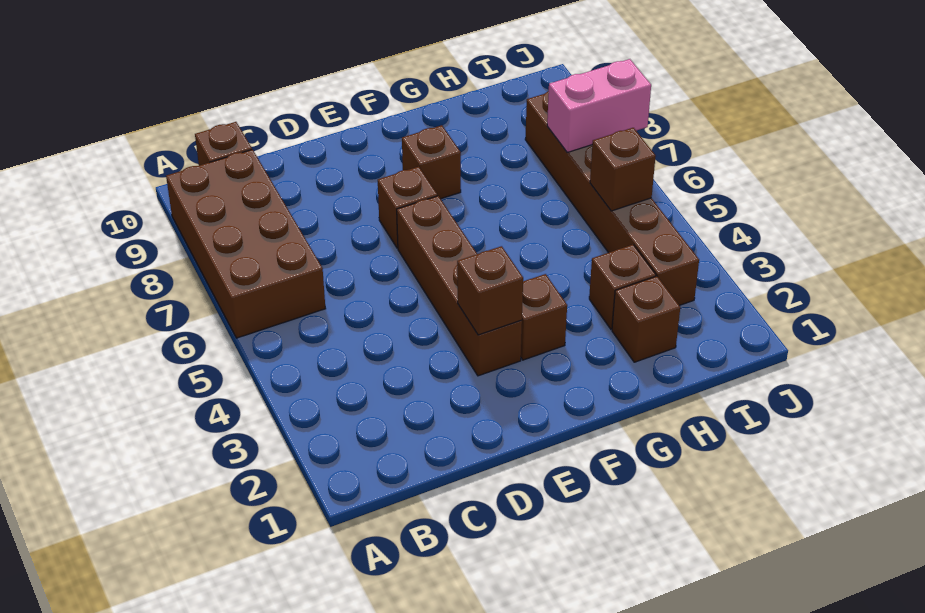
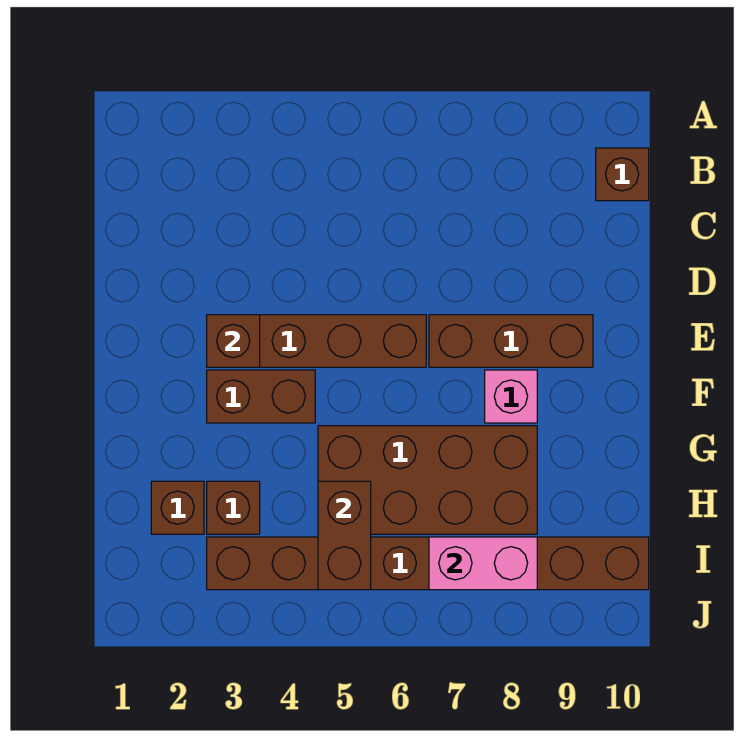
brown brick A6:B9 level 1 -> brown brick G5:H8 level 1
brown brick E7 level 1 -> brown brick E7:E9 level 1
brown brick F3 level 1 -> brown brick F3:F4 level 1
brown brick F8 level 1 -> pink brick F8 level 1
brown brick I3:I8 level 1 -> brown brick I3:I10 level 1
brown brick I5 level 2 -> brown brick H5:I5 level 2
pink brick I7:J7 level 2 -> pink brick I7:I8 level 2

